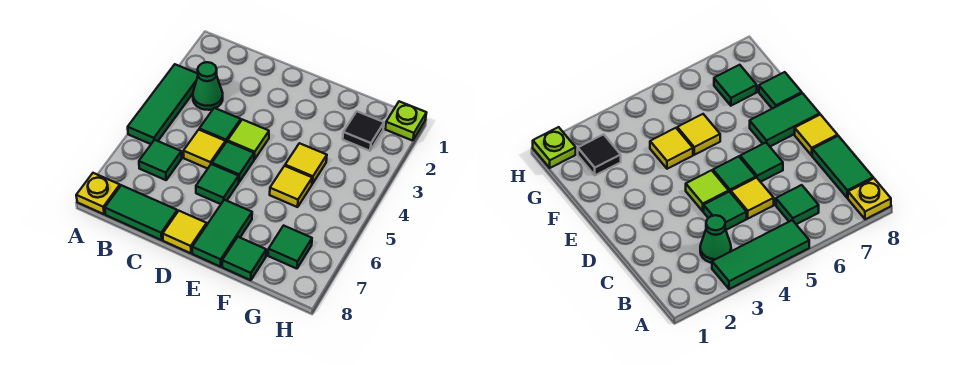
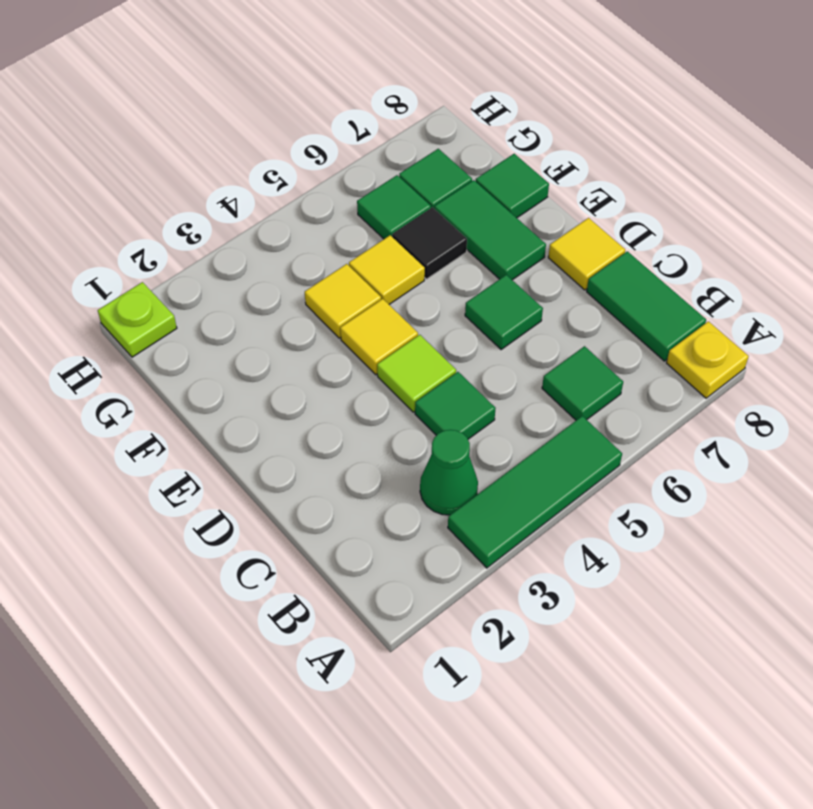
yellow tile C5 level 1 -> yellow tile E4 level 1
green tile D5 level 1 -> green tile G6 level 1
green tile E7:E8 level 1 -> green tile E7:F7 level 1
black tile G2 level 1 -> black tile F6 level 1

